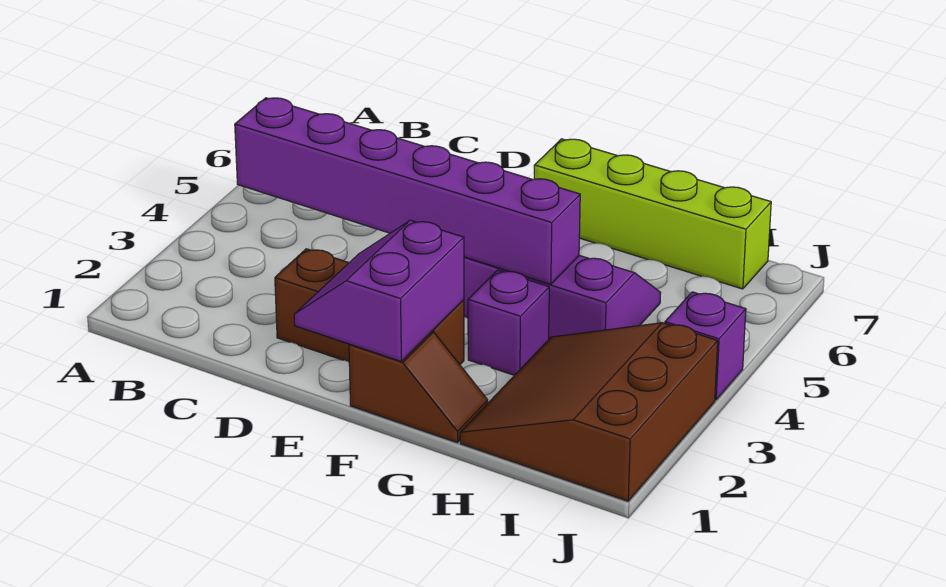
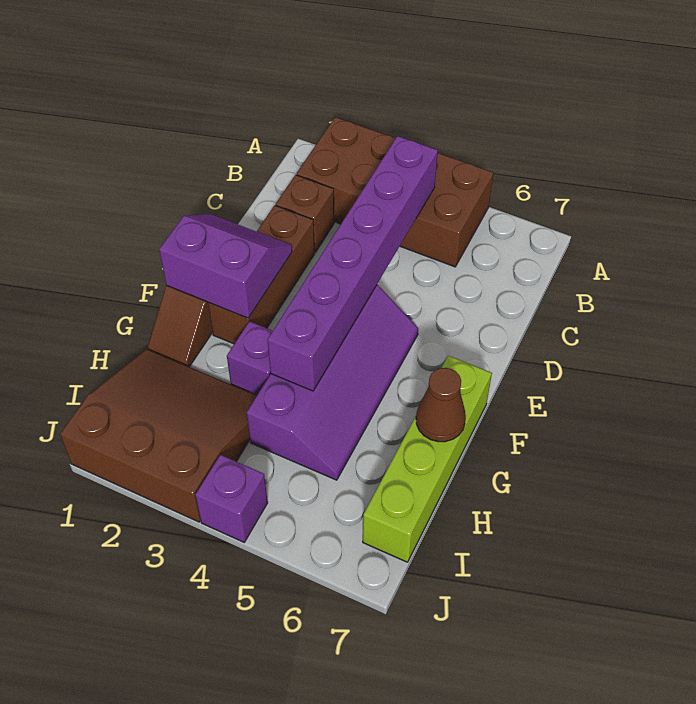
none -> brown brick A2:B5 level 1
none -> brown brick C2 level 1
none -> brown cone G7 level 2

